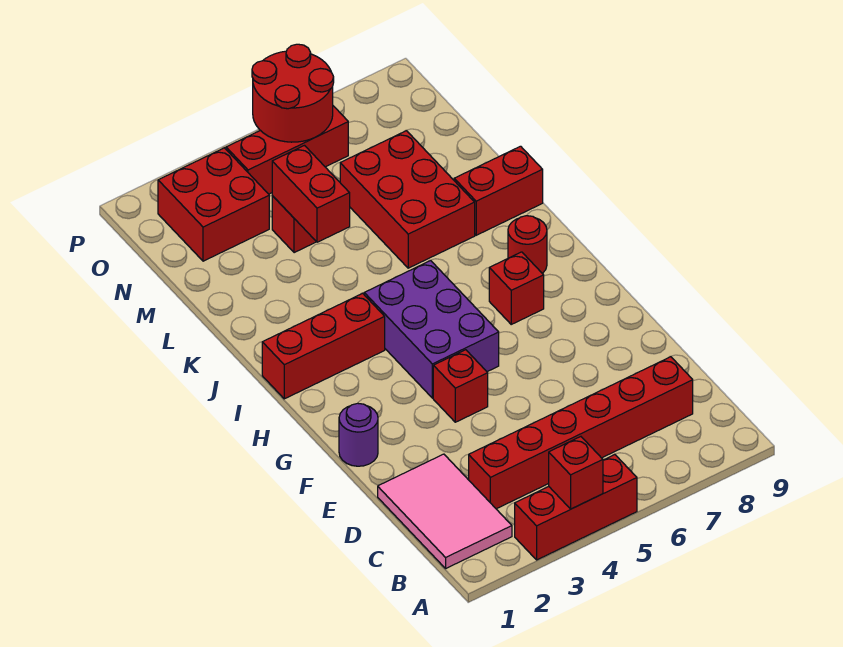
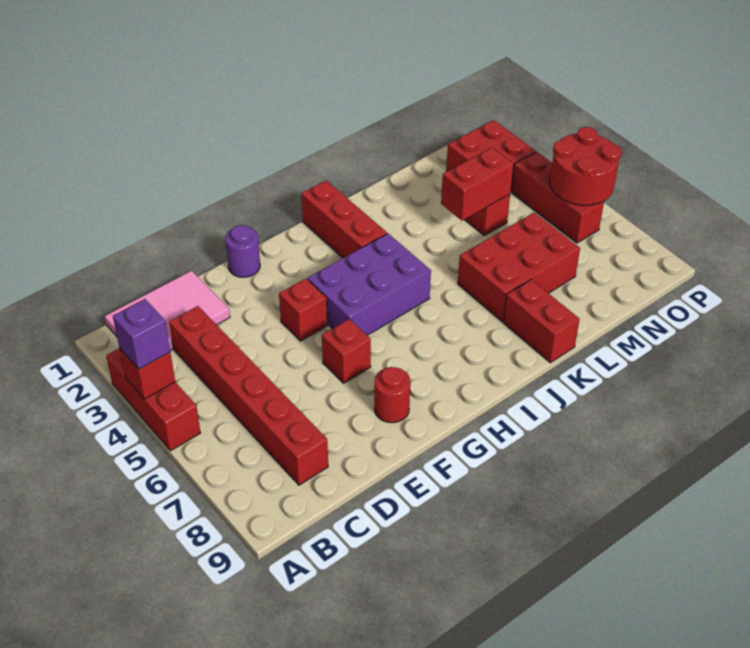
none -> purple brick A4 level 3
red brick H7 level 1 -> red brick F6 level 1
red round brick I8 level 1 -> red round brick F8 level 1

